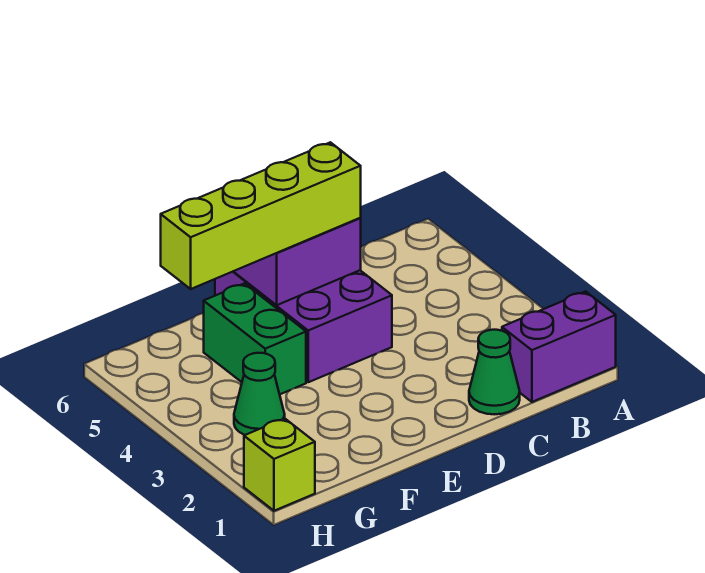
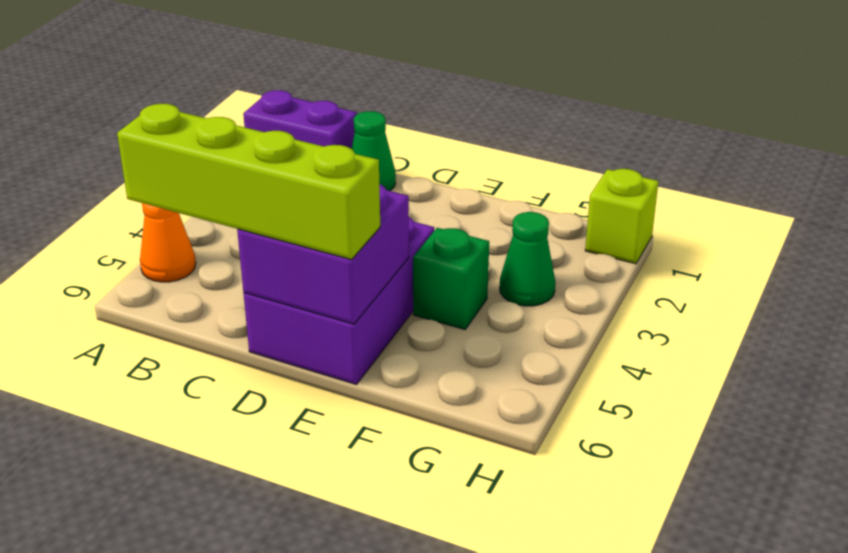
none -> orange cone A5 level 1
lime brick D5:G5 level 3 -> lime brick B6:E6 level 3
green brick F4:F5 level 1 -> green brick F4 level 1

